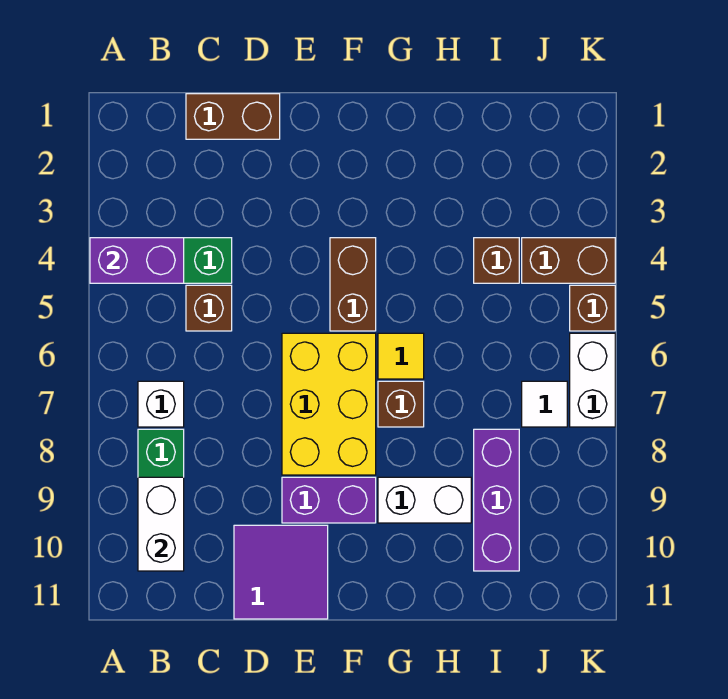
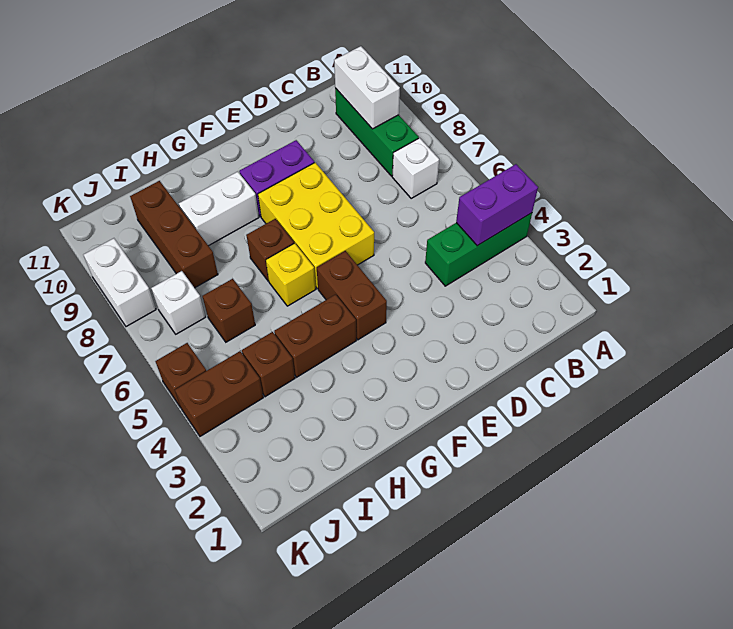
brown brick C1:D1 level 1 -> brown brick G4:H4 level 1
brown brick C5 level 1 -> brown brick I6 level 1
purple tile D10:E11 level 1 -> none
yellow tile G6 level 1 -> yellow brick G6 level 1
purple brick I8:I10 level 1 -> brown brick I8:I10 level 1
white tile J7 level 1 -> white brick J7 level 1
white brick K6:K7 level 1 -> white brick K8:K9 level 1

